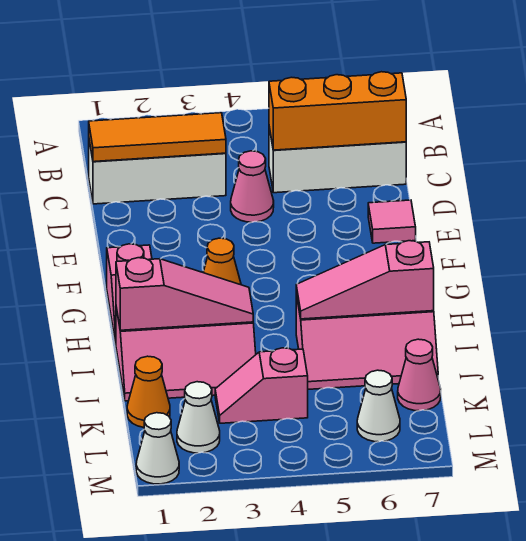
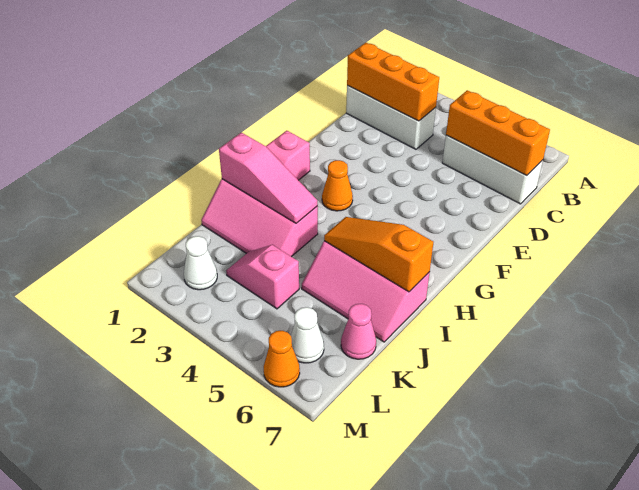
orange tile C1:C3 level 2 -> orange brick C1:C3 level 2
pink cone D4 level 1 -> none
pink tile E7 level 1 -> none
pink slope I5:I7 level 2 top 7 -> orange slope I5:I7 level 2 top 7
orange cone K1 level 1 -> orange cone M6 level 1
white cone M1 level 1 -> none

